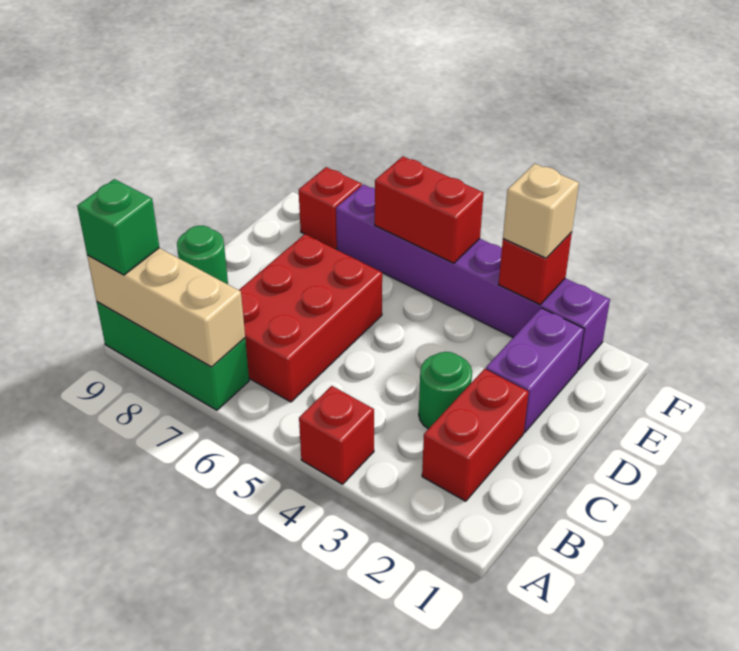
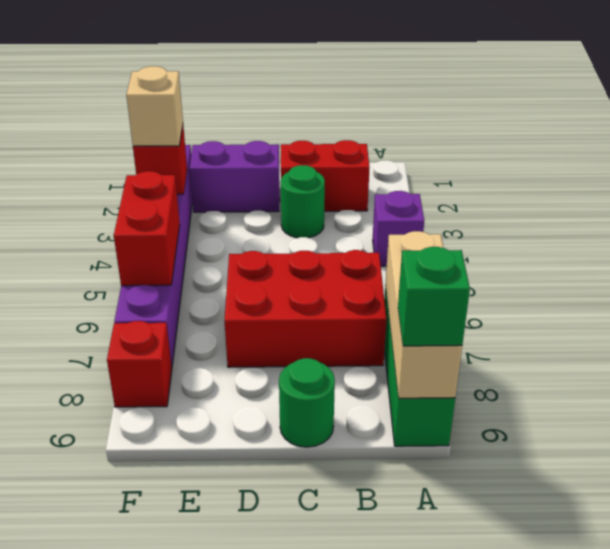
red brick A4 level 1 -> purple brick A4 level 1

